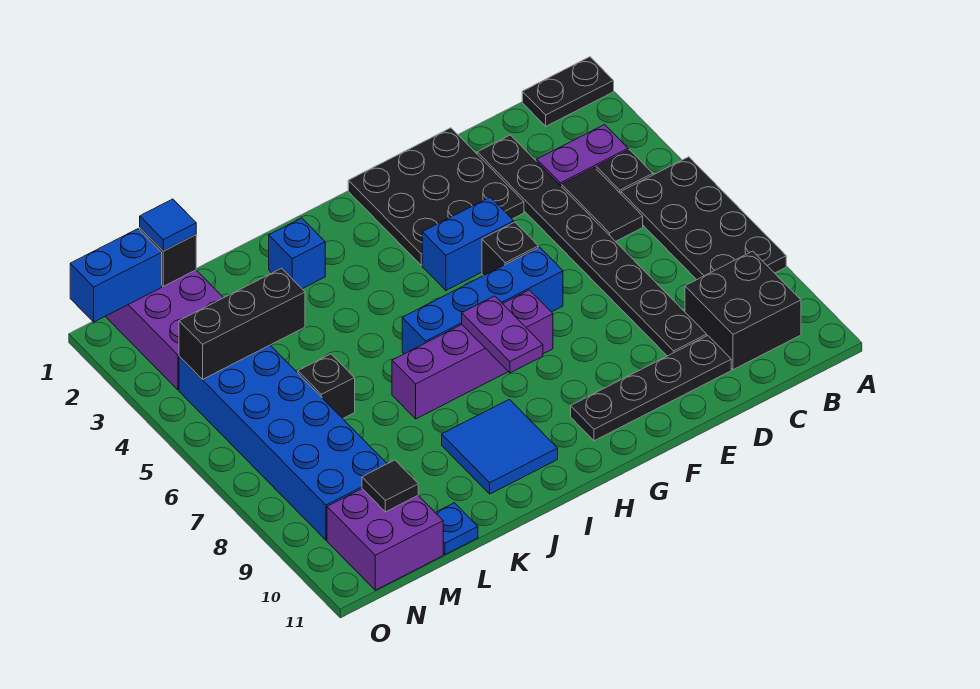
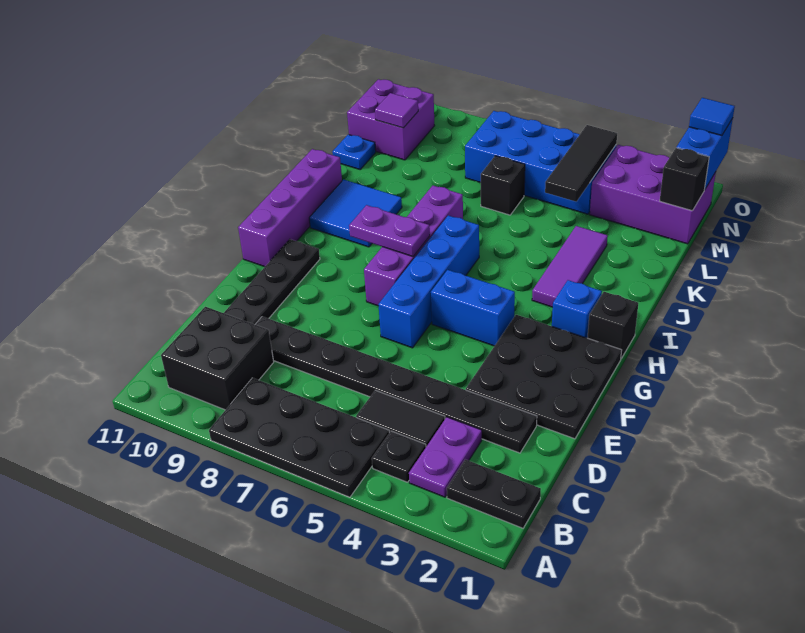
black plate A1:B1 level 1 -> black plate B1:B2 level 1
blue brick F4:G4 level 1 -> blue brick G4:G5 level 1
black brick F5 level 1 -> black brick H1 level 1
none -> purple brick G11:J11 level 1
none -> purple tile I3:K3 level 1
blue brick J2 level 1 -> blue brick H2 level 1
black brick L4:N4 level 2 -> black tile L4:N4 level 2
blue tile M1 level 3 -> blue tile O1 level 3
blue brick M4:N9 level 1 -> blue brick M4:N7 level 1
black tile M10 level 2 -> purple tile M10 level 2

